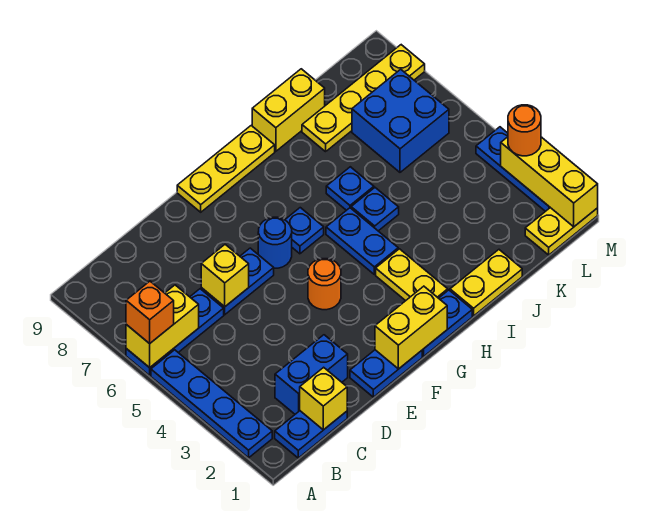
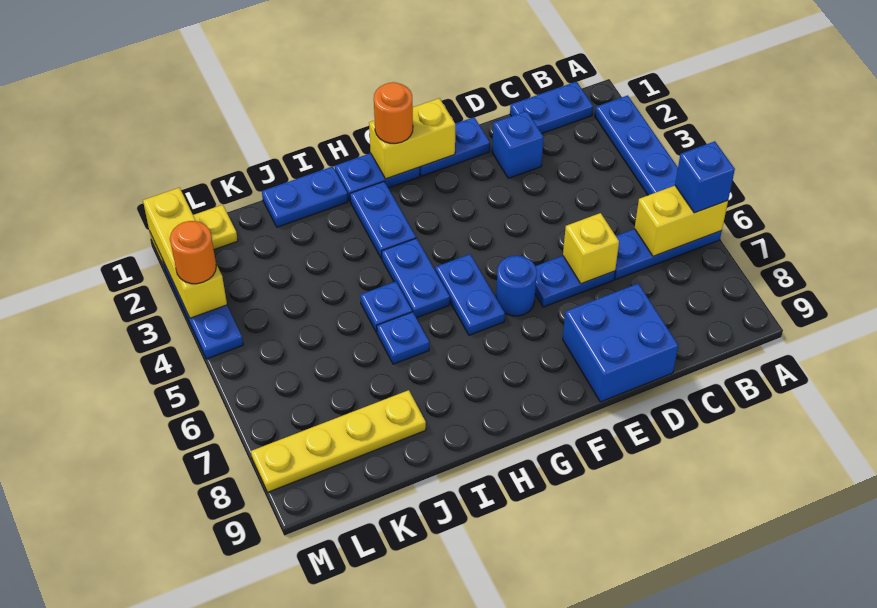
orange brick A6 level 3 -> blue brick A6 level 3
yellow brick C1 level 2 -> none
blue brick C2:D2 level 1 -> blue brick D2 level 1
orange round brick F4 level 1 -> orange round brick G1 level 3
yellow plate F9:H9 level 1 -> none
blue plate G6 level 1 -> blue plate G5:G6 level 1
yellow plate H2:H3 level 1 -> blue plate H2:H3 level 1
yellow plate I1:J1 level 1 -> blue plate I1:J1 level 1
yellow brick I9:J9 level 1 -> none
blue brick K6:L7 level 1 -> blue brick D8:E9 level 1

